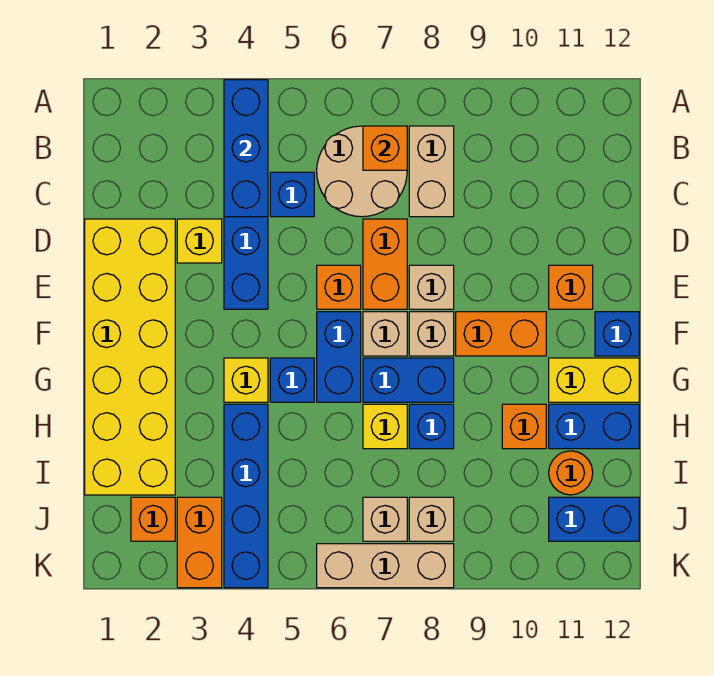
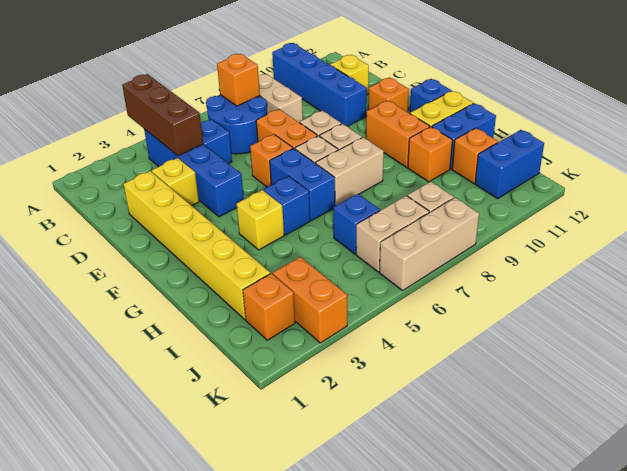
blue brick A4:C4 level 2 -> brown brick A4:C4 level 2
tan round brick B6:C7 level 1 -> blue round brick B6:C7 level 1
yellow brick D1:I2 level 1 -> yellow brick D2:I2 level 1
orange brick F9:F10 level 1 -> orange brick F10:G10 level 1
blue brick G7:G8 level 1 -> tan brick G7:G8 level 1
blue brick H4:K4 level 1 -> blue brick A10:D10 level 1
yellow brick H7 level 1 -> yellow brick C11 level 1
blue brick H8 level 1 -> blue brick I6 level 1
orange round brick I11 level 1 -> orange brick I11 level 1
tan brick J7 level 1 -> tan brick J6:J7 level 1

